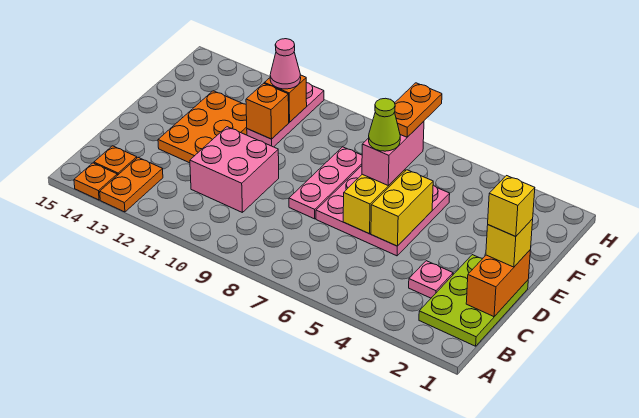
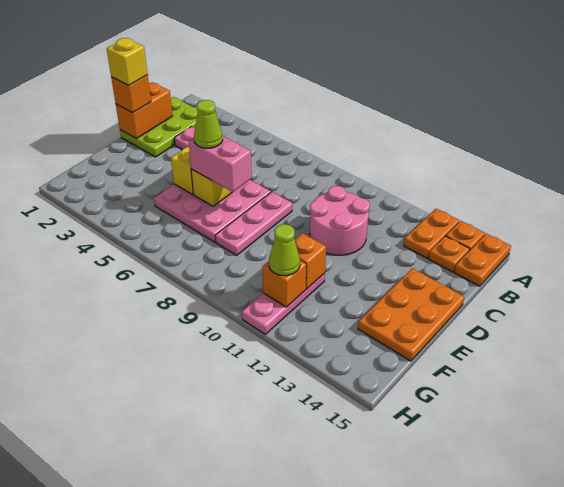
pink brick C10:D11 level 1 -> pink round brick C10:D11 level 1
yellow brick D1 level 3 -> orange brick D1 level 3
orange plate D12:F13 level 1 -> orange plate D14:F15 level 1
pink brick E6:F6 level 3 -> pink brick E6:E7 level 3
orange plate F6:G6 level 4 -> orange plate A15:B15 level 1
pink cone G11 level 3 -> lime cone G11 level 3

